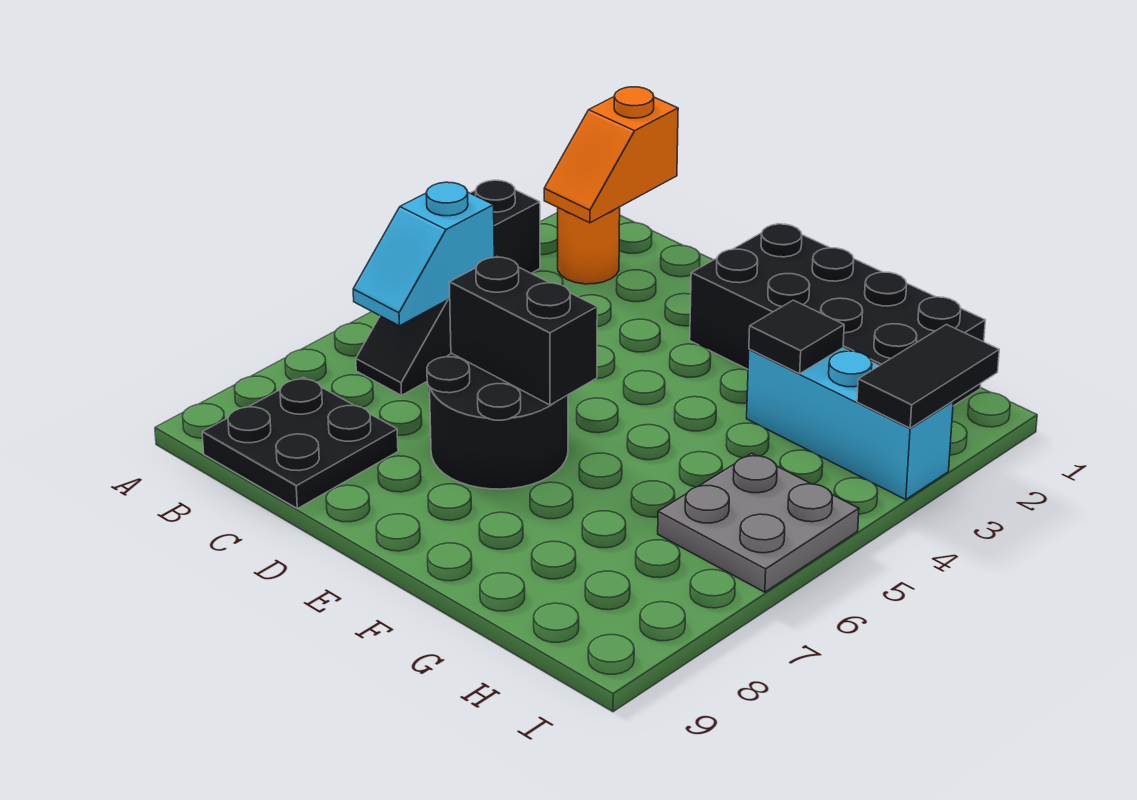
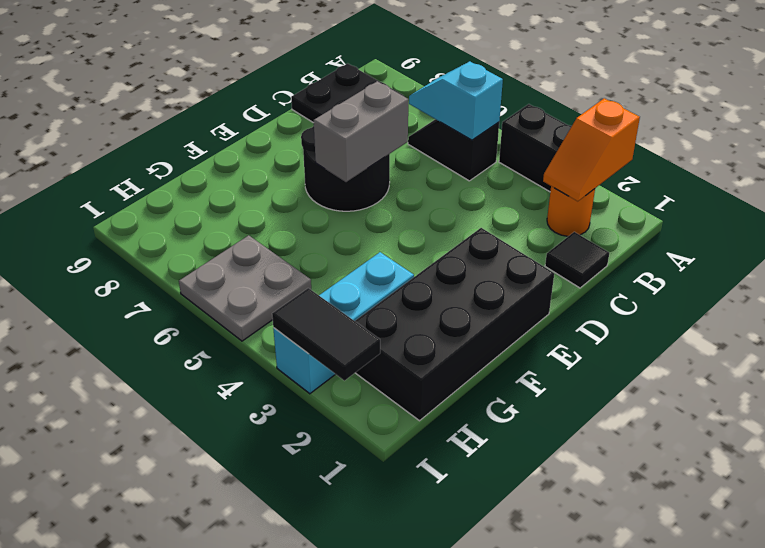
orange slope B1:B2 level 2 top 1 -> orange slope A2:B2 level 2 top A
black brick D6:E6 level 2 -> grey brick D6:E6 level 2
black tile G3 level 2 -> black tile C1 level 1

